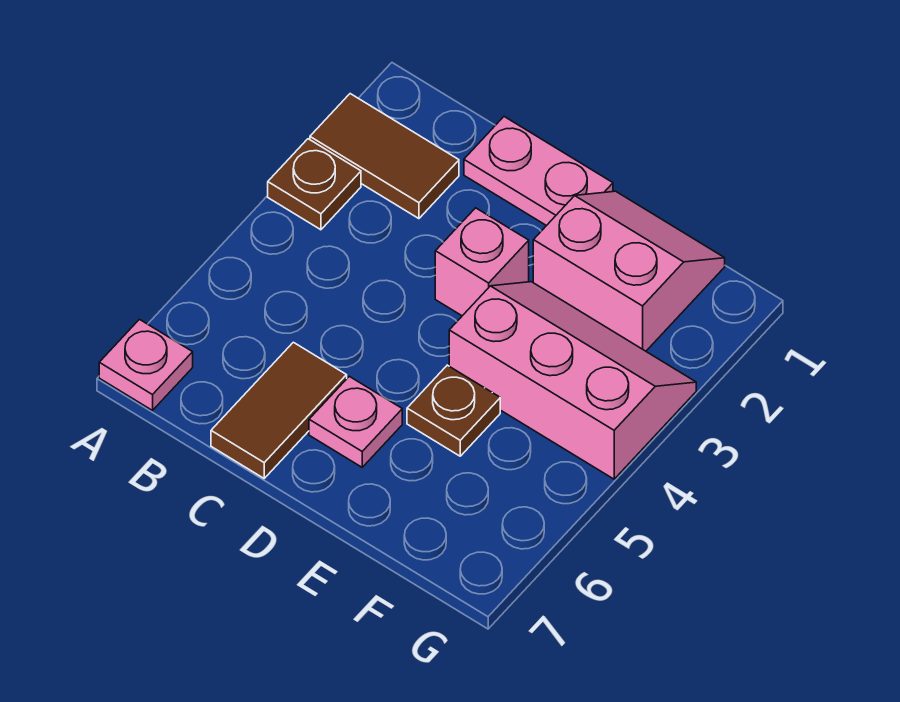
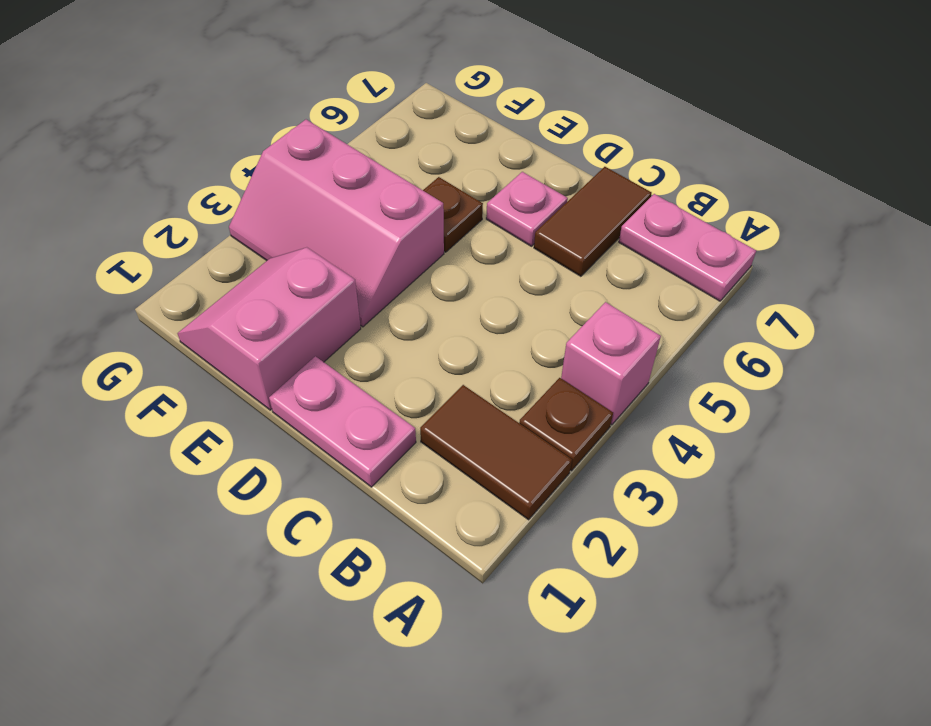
pink plate A7 level 1 -> pink plate A7:B7 level 1
pink brick D3 level 1 -> pink brick A4 level 1
pink slope E1:F2 level 1 top 2 -> pink slope E1:F2 level 1 top E

